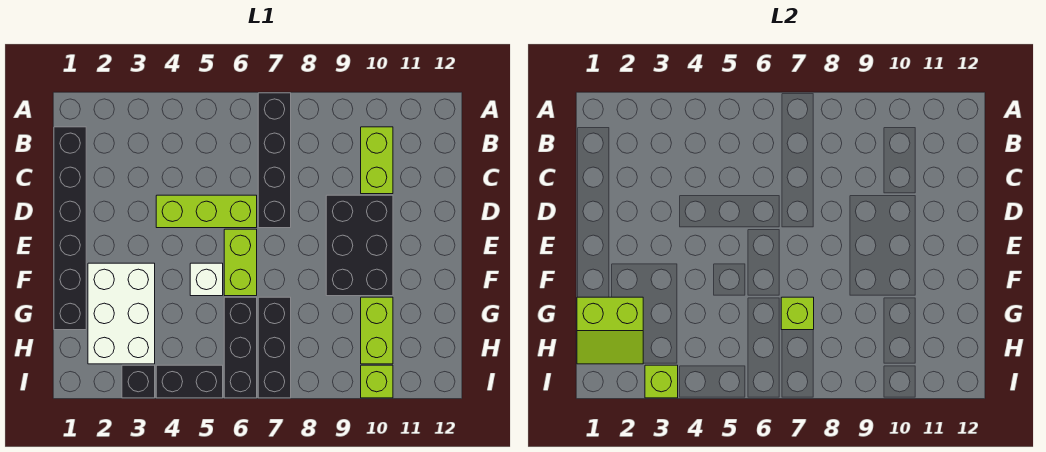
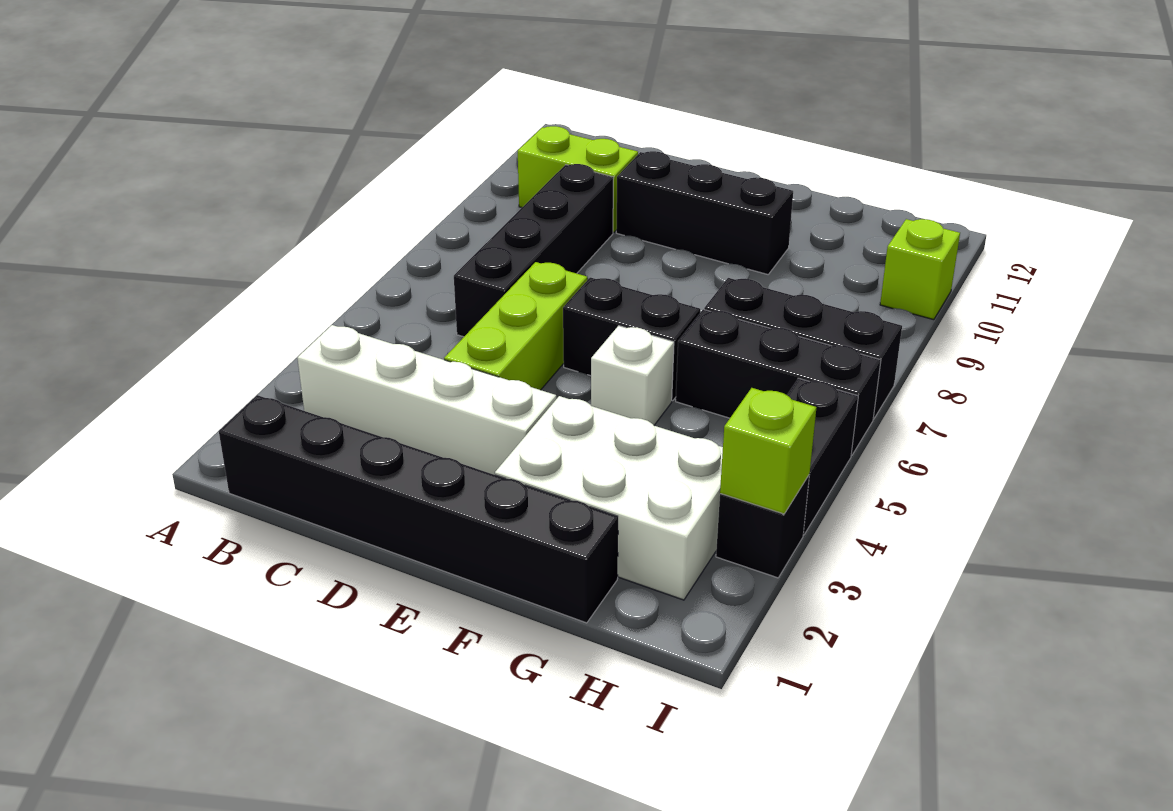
black brick A7:D7 level 1 -> black brick C6:C9 level 1
none -> white brick B3:E3 level 1
black brick D9:F10 level 1 -> black brick D10:F10 level 1
lime brick E6:F6 level 1 -> black brick E6:F6 level 1
lime slope G1:H2 level 2 top G -> none
lime brick G7 level 2 -> none
lime brick G10:H10 level 1 -> none

